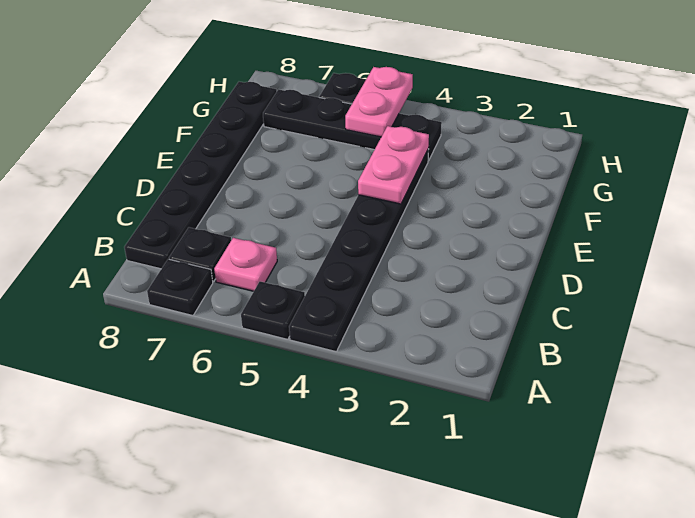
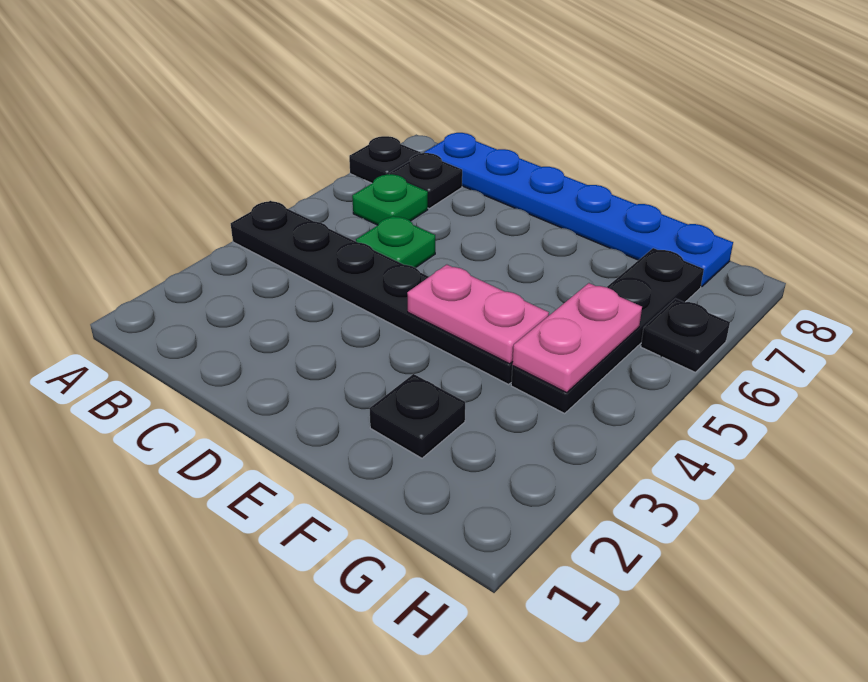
black plate A5 level 1 -> black plate F2 level 1
pink plate B6 level 1 -> green plate B6 level 1
black plate B8:G8 level 1 -> blue plate B8:G8 level 1
none -> green plate C5 level 1
pink plate G5:H5 level 2 -> pink plate G4:G5 level 2

